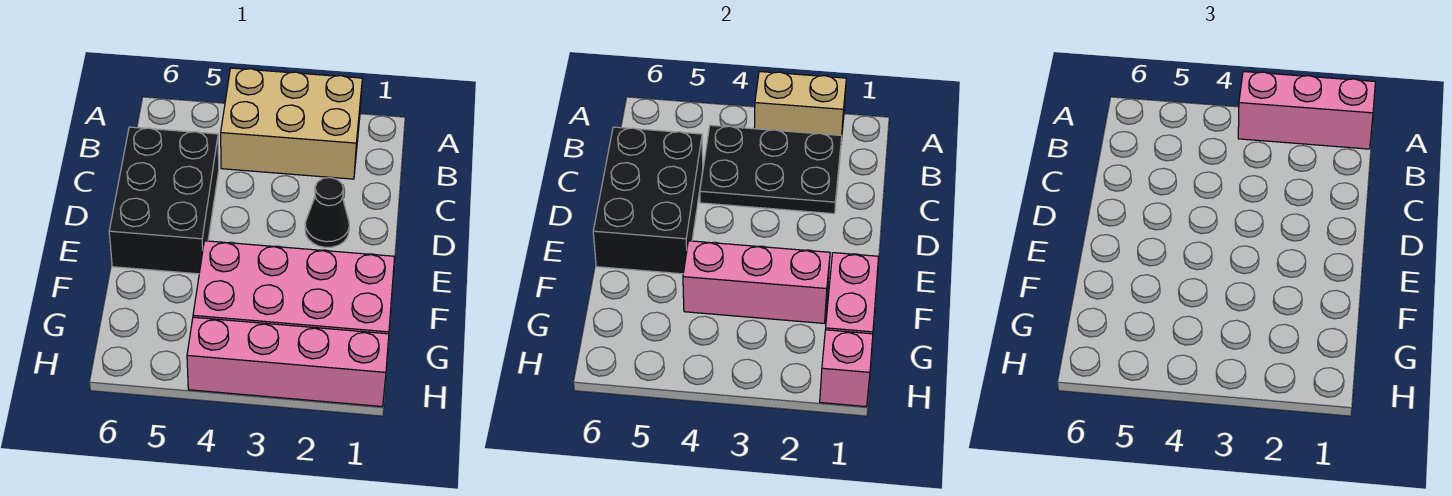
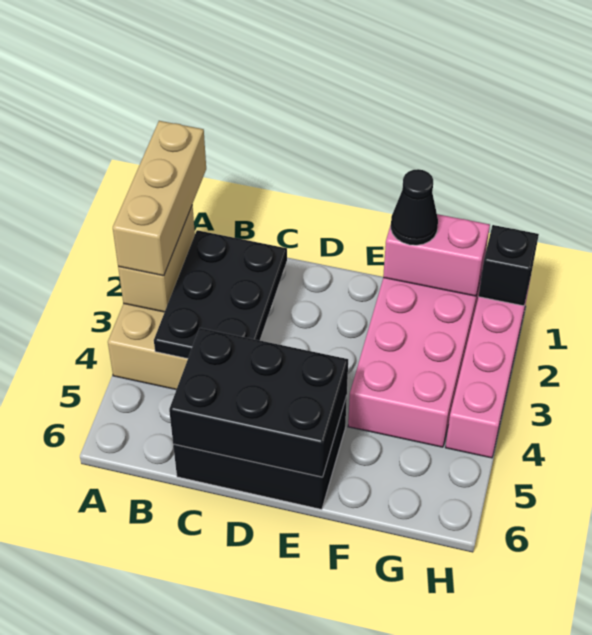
pink brick A1:A3 level 3 -> tan brick A1:A3 level 3
black cone D2 level 1 -> black cone F1 level 3
pink brick F2:F4 level 2 -> none
pink brick H1 level 2 -> black brick H1 level 2

